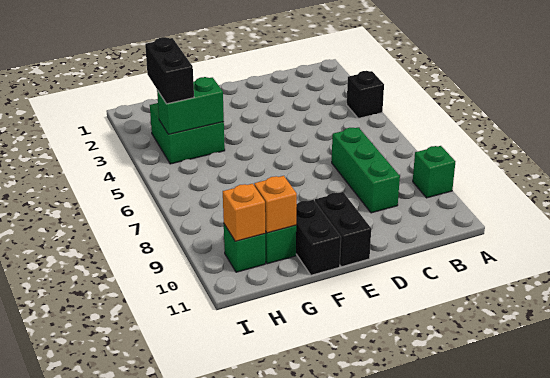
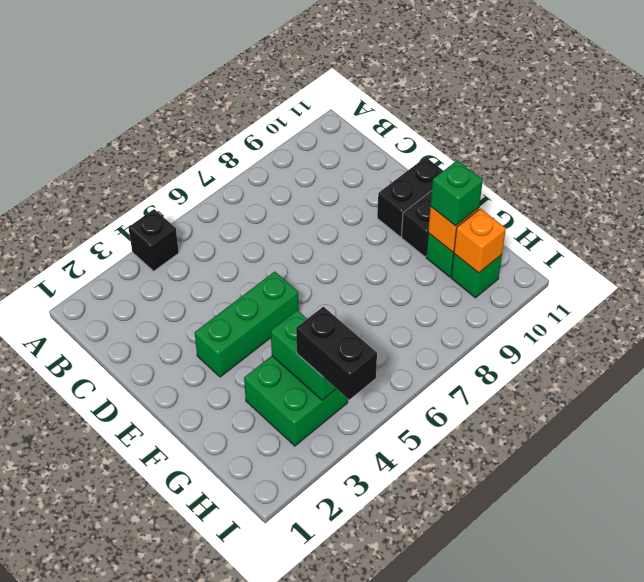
green brick A9 level 1 -> green brick G10 level 3
green brick C7:C9 level 1 -> green brick E3:E5 level 1
black brick H3:H4 level 3 -> black brick H4:I4 level 3

